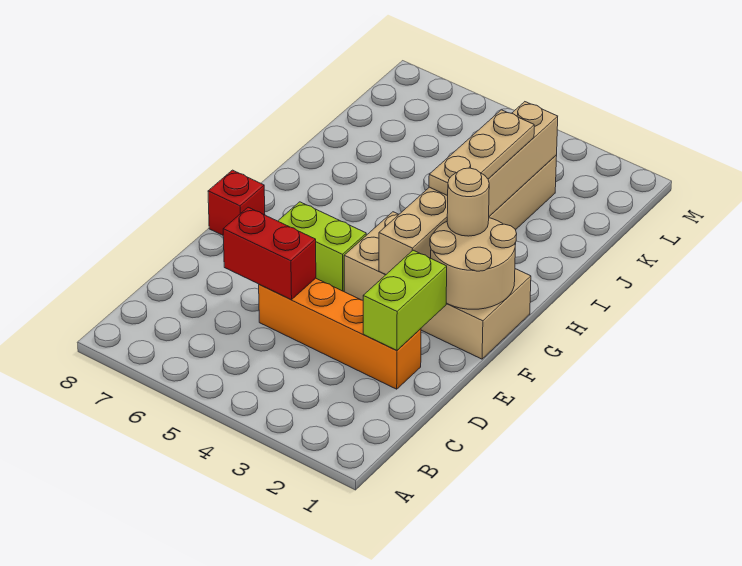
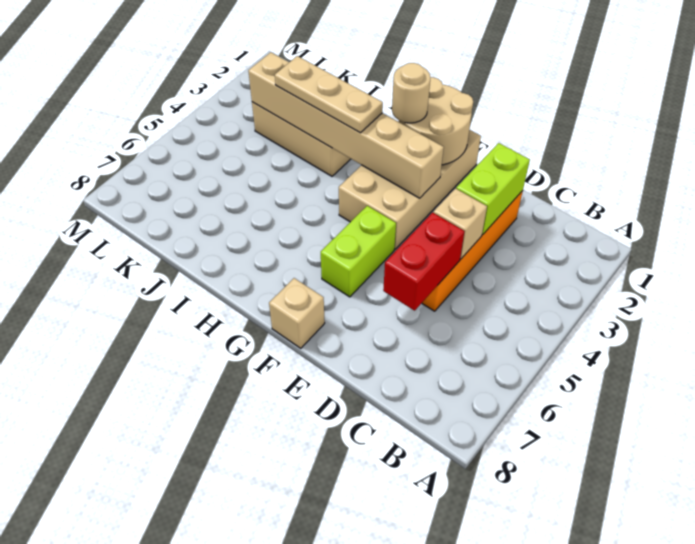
lime brick D2:E2 level 2 -> lime brick D2:D3 level 2
none -> tan brick D4 level 2
red brick F8 level 1 -> tan brick F8 level 1

